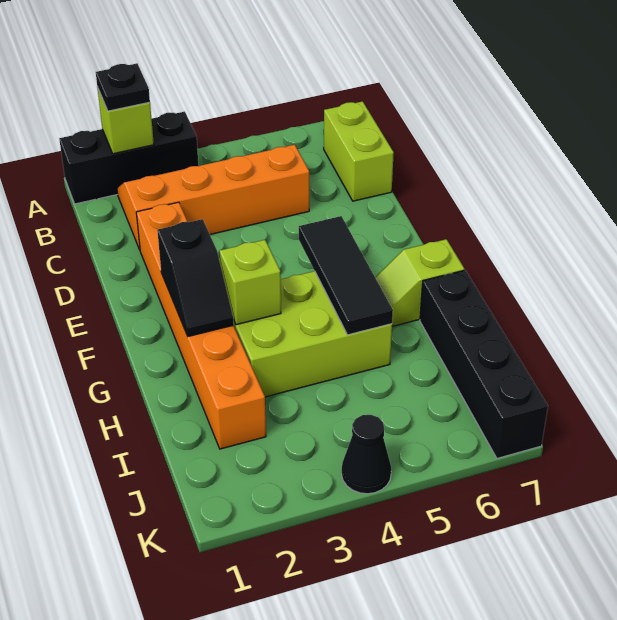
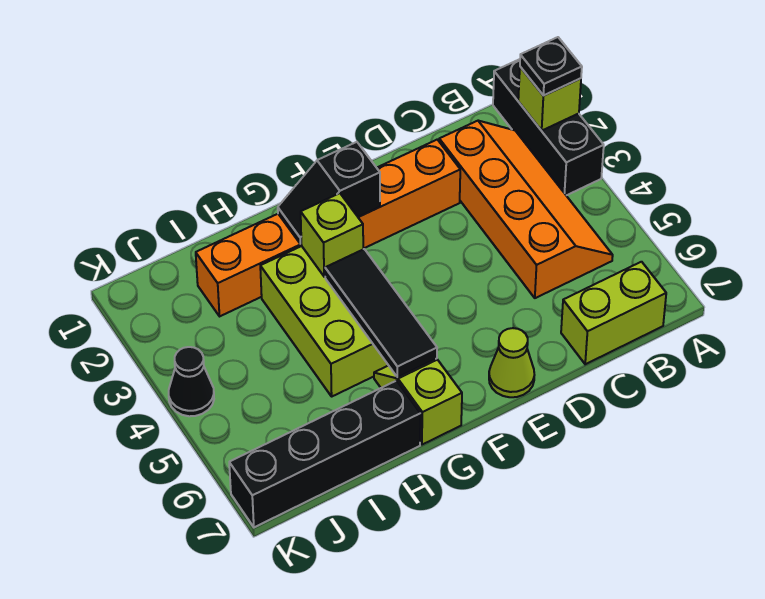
none -> lime cone E7 level 1
black tile F5:H5 level 2 -> black tile G4:G6 level 2

